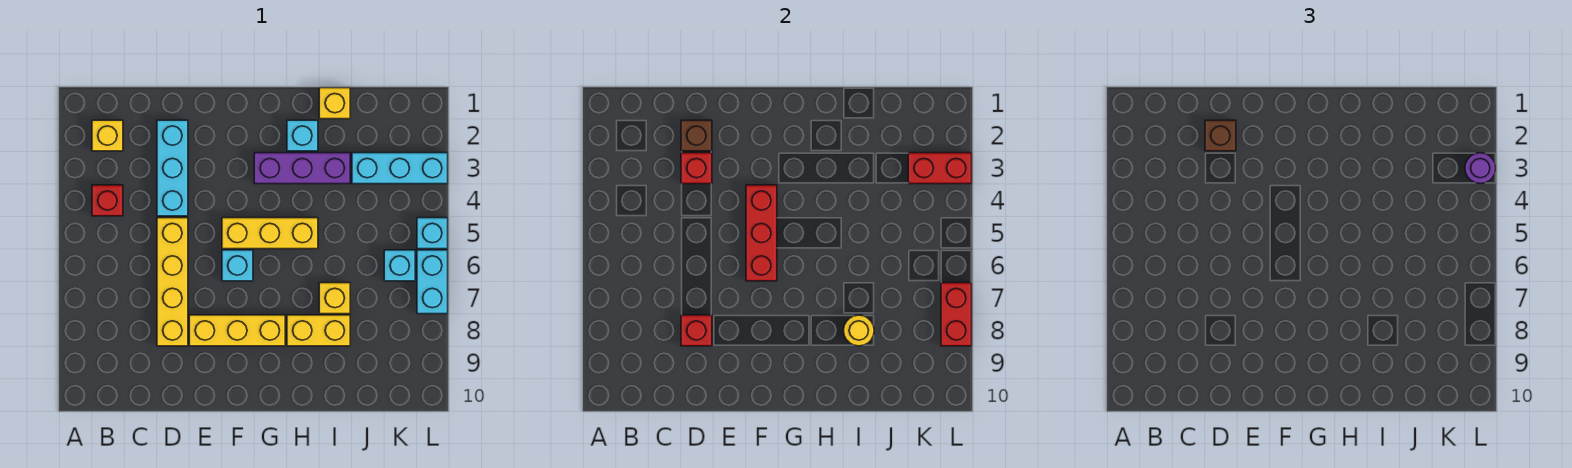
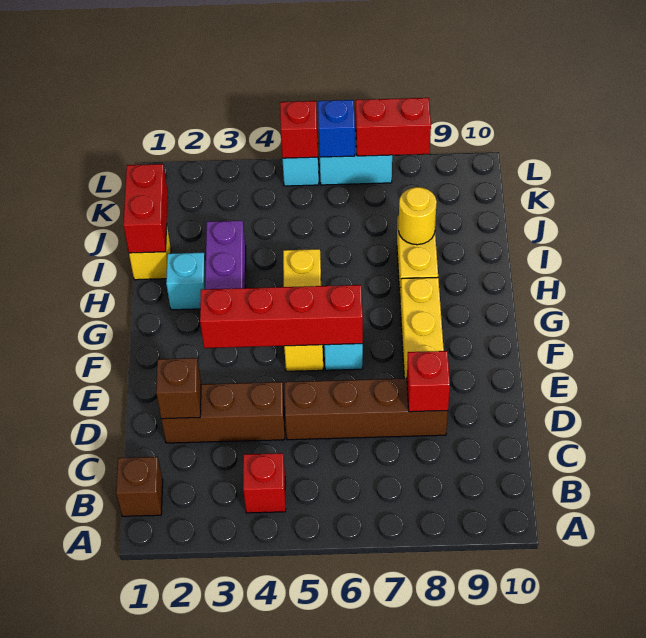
yellow brick B2 level 1 -> none
cyan brick D2:D4 level 1 -> brown brick D2:D4 level 1
brown brick D2 level 3 -> brown brick B1 level 1
red brick D3 level 2 -> red brick L5 level 2
yellow brick D5:D8 level 1 -> brown brick D5:D8 level 1
red brick F4:F6 level 2 -> red brick F3:F6 level 2
yellow brick I7 level 1 -> none
cyan brick J3:L3 level 1 -> none
red brick K3:L3 level 2 -> red brick I1:J1 level 2
cyan brick K6 level 1 -> none
purple round brick L3 level 3 -> none
none -> blue brick L6 level 2

